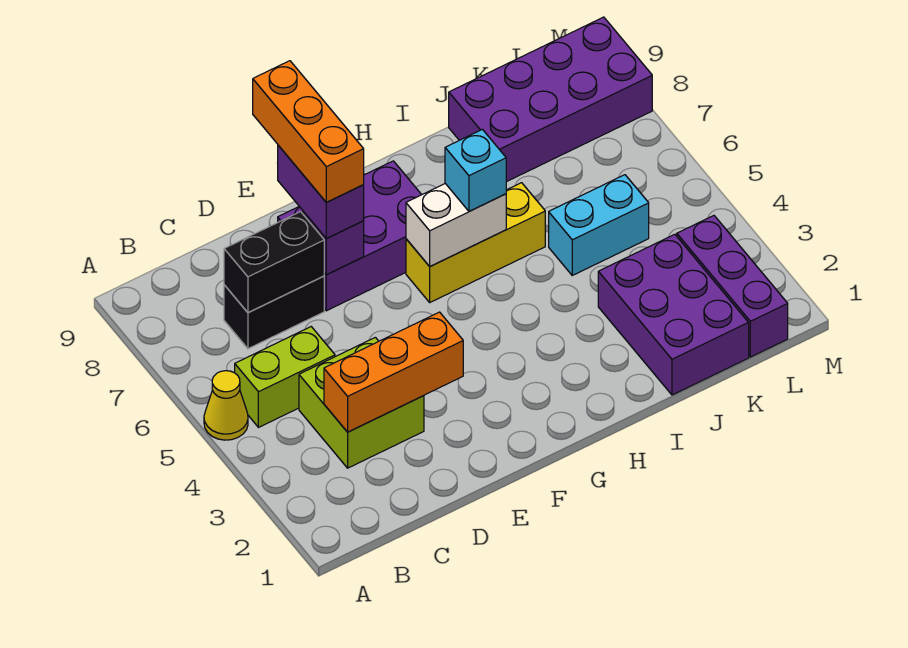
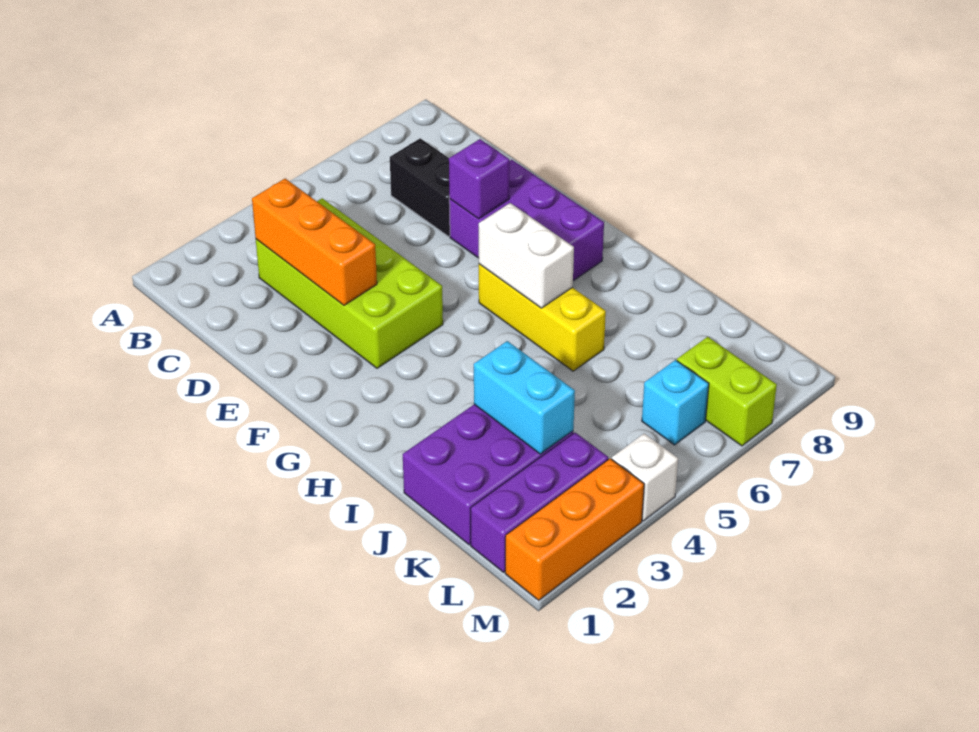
yellow cone A5 level 1 -> none
lime brick B5:C5 level 1 -> lime brick L7:M7 level 1
lime brick C3:D4 level 1 -> lime brick C3:F4 level 1
black brick C7:D7 level 2 -> none
purple brick E7:E8 level 3 -> none
orange brick E7:E9 level 4 -> orange brick M1:M3 level 1
cyan brick H6 level 3 -> cyan brick L6 level 1
cyan brick J5:K5 level 1 -> cyan brick J3:K3 level 2
purple brick J8:M9 level 1 -> none
none -> white brick M4 level 1

